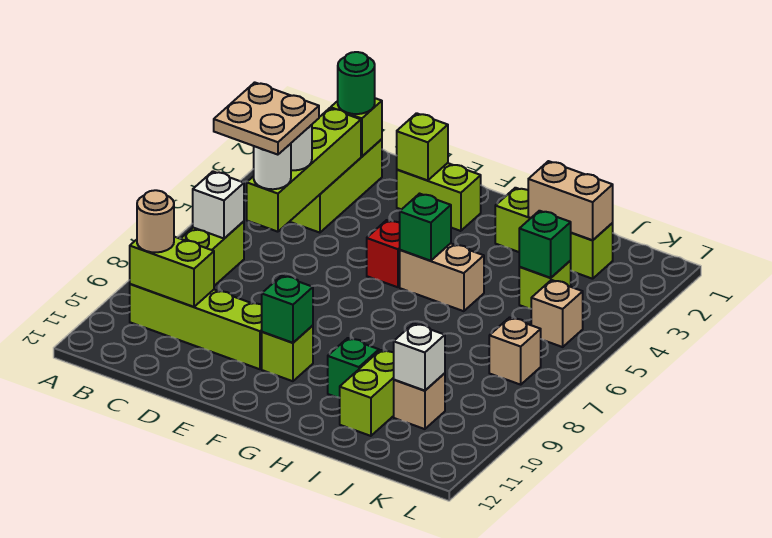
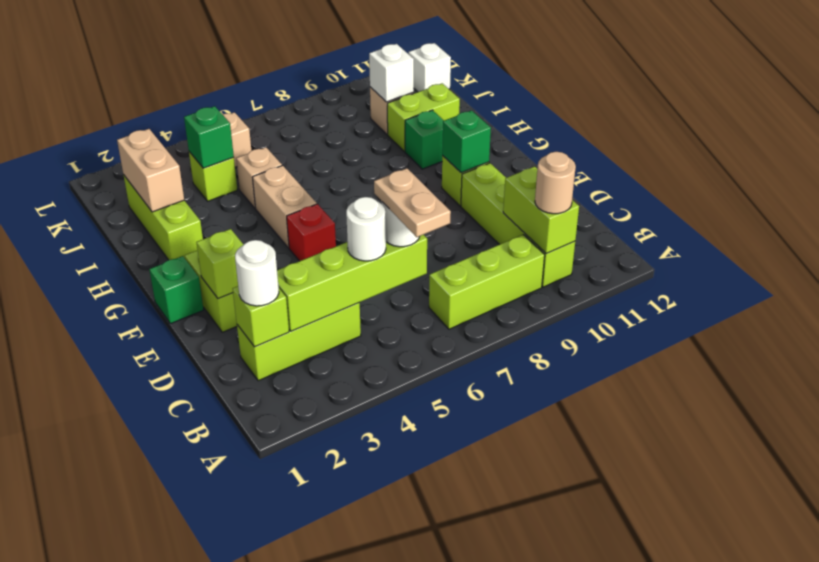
tan plate B5:C6 level 4 -> tan plate B6:C6 level 4
white brick B7 level 2 -> white brick K12 level 1
green round brick C2 level 3 -> white round brick C2 level 3
green brick G5 level 2 -> green brick F1 level 1
tan brick K7 level 1 -> tan brick I5 level 1

